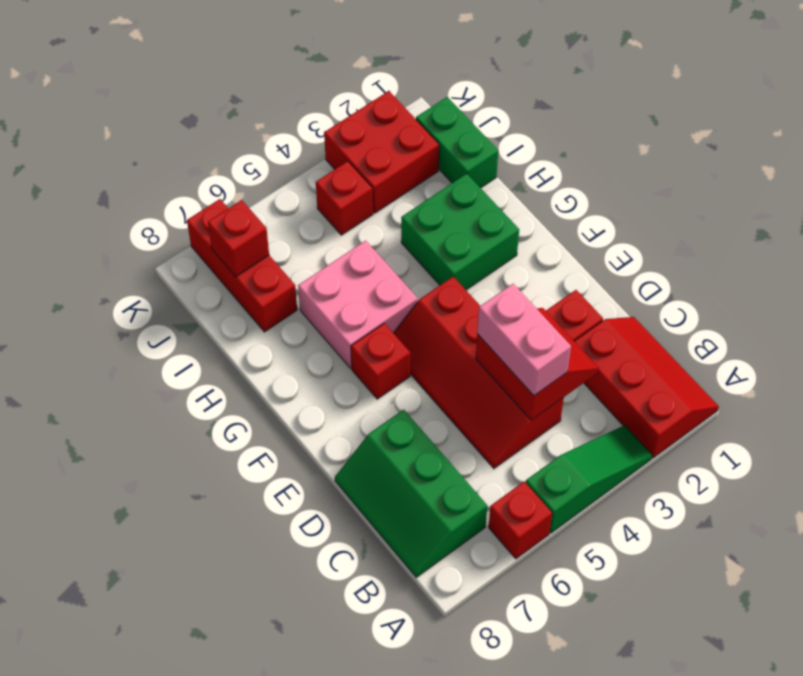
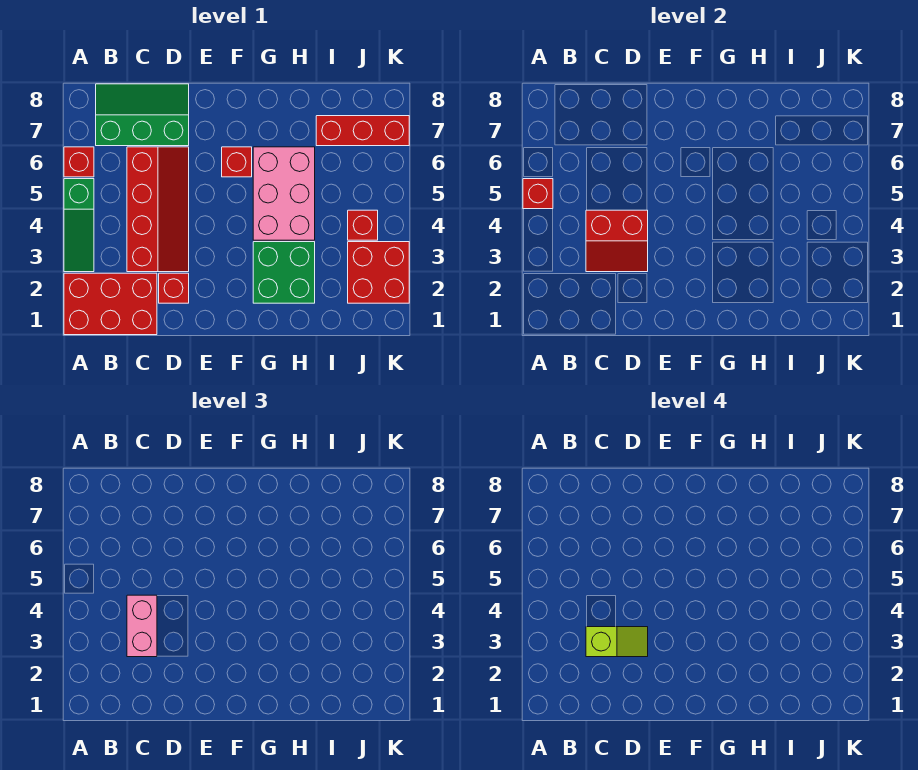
red slope A1:C2 level 1 top 2 -> red brick A1:C2 level 1
none -> lime slope C3:D3 level 4 top C
red slope C4:F5 level 1 top 4 -> red slope C3:D6 level 1 top C
pink brick C4:D4 level 3 -> pink brick C3:C4 level 3
pink brick G5:H6 level 1 -> pink brick G4:H6 level 1
green brick I1:J1 level 1 -> none
red brick J7 level 2 -> red brick A5 level 2

